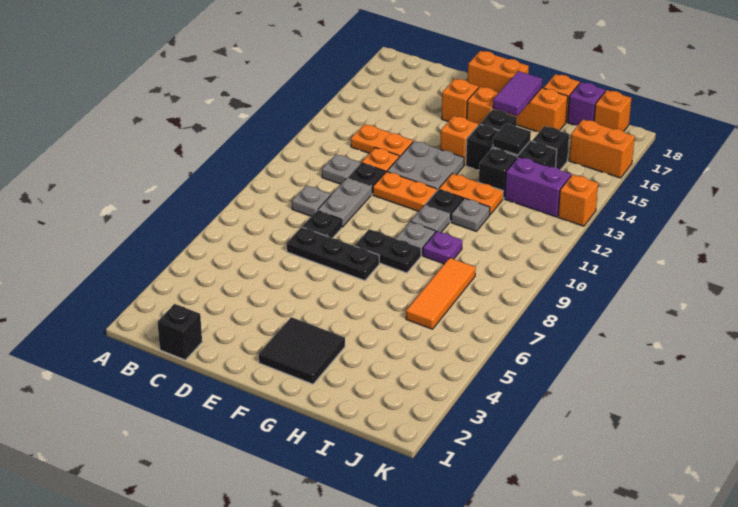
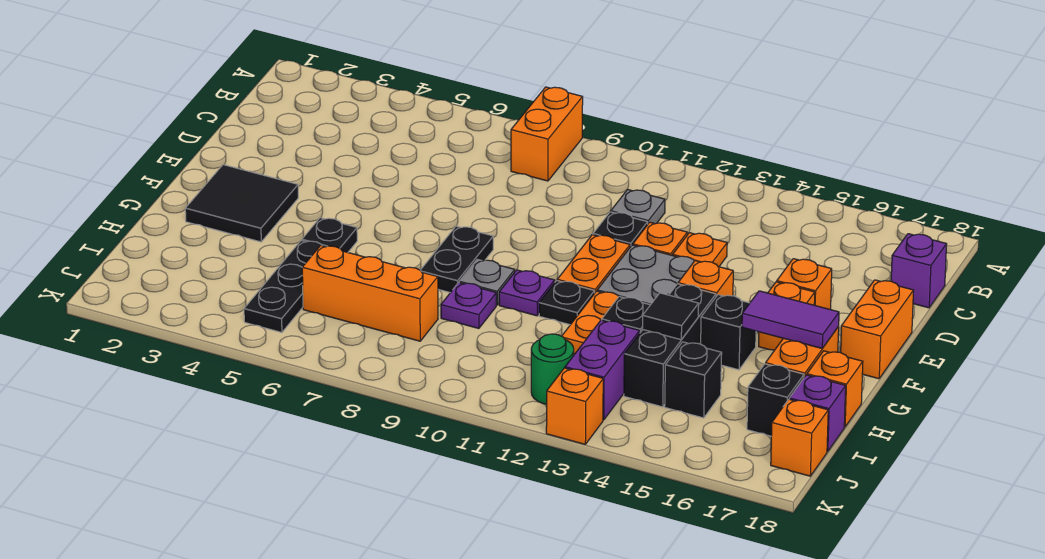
black brick C1 level 1 -> black brick I17 level 1
grey plate C9 level 1 -> none
orange plate C13:D13 level 1 -> orange plate D13 level 1
none -> purple brick C18 level 1
black plate D7:F7 level 1 -> black plate H5:J5 level 1
black plate D8 level 1 -> black plate G5 level 1
grey plate D9:D10 level 1 -> none
grey plate G10 level 1 -> purple plate G10 level 1
grey plate H11 level 1 -> none
orange tile I6:I8 level 1 -> orange brick I6:I8 level 1
none -> green round brick J12 level 1
orange brick J16:K16 level 1 -> orange brick A8:B8 level 1

